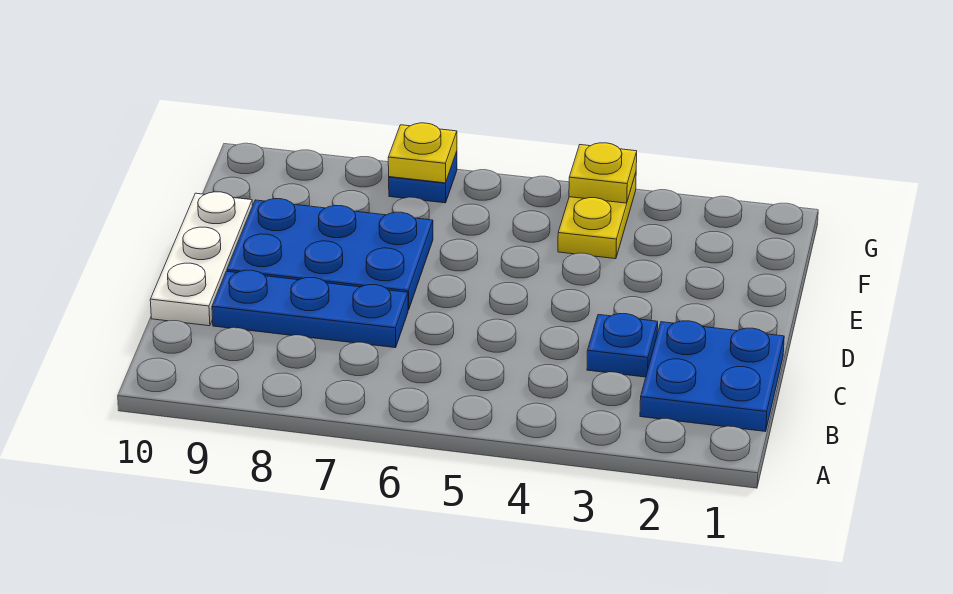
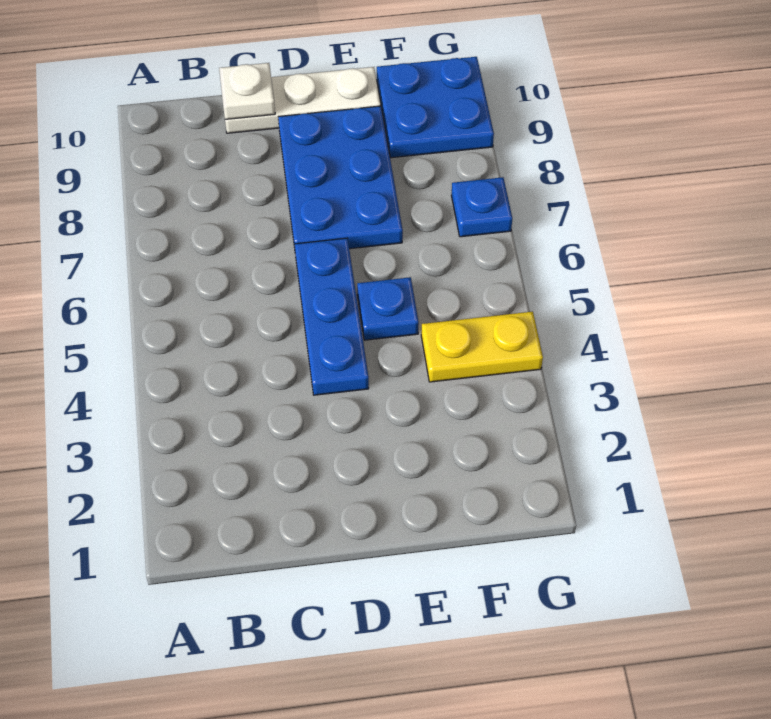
blue plate B1:C2 level 1 -> blue plate F9:G10 level 1
blue plate C3 level 1 -> blue plate E5 level 1
blue plate C7:C9 level 1 -> blue plate D4:D6 level 1
none -> white plate C10 level 2
yellow plate G4 level 2 -> none
yellow plate G7 level 2 -> none

